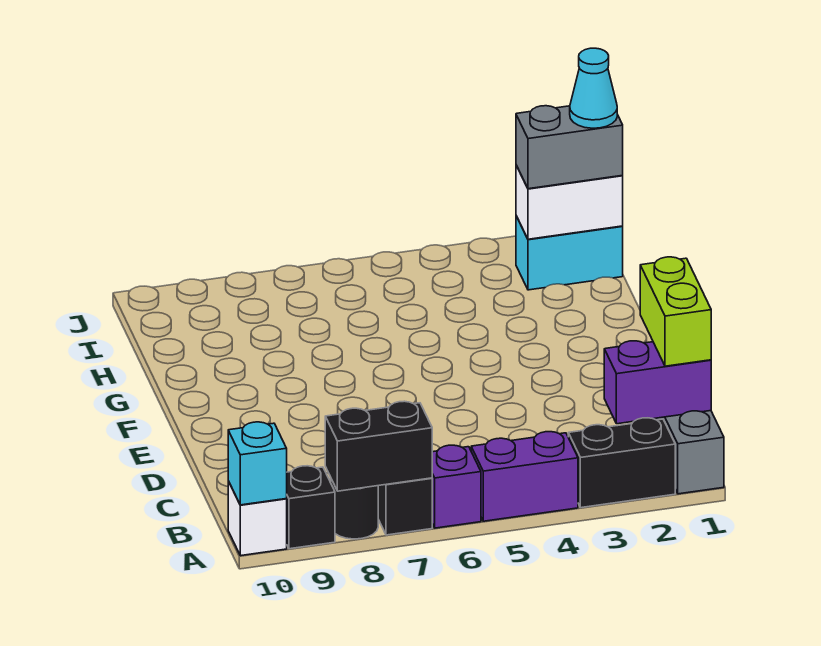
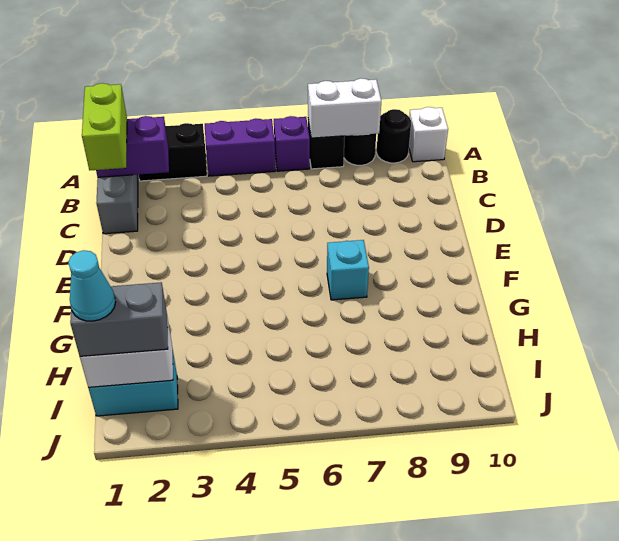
black brick A7:A8 level 2 -> white brick A7:A8 level 2
black brick A9 level 1 -> black round brick A9 level 1
cyan brick A10 level 2 -> cyan brick F7 level 1

